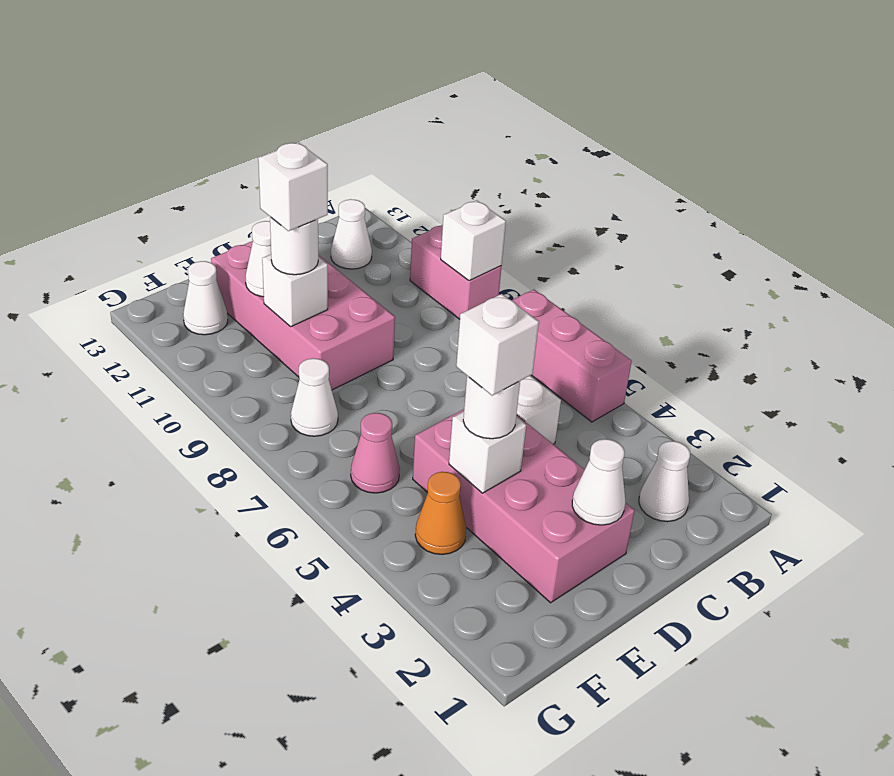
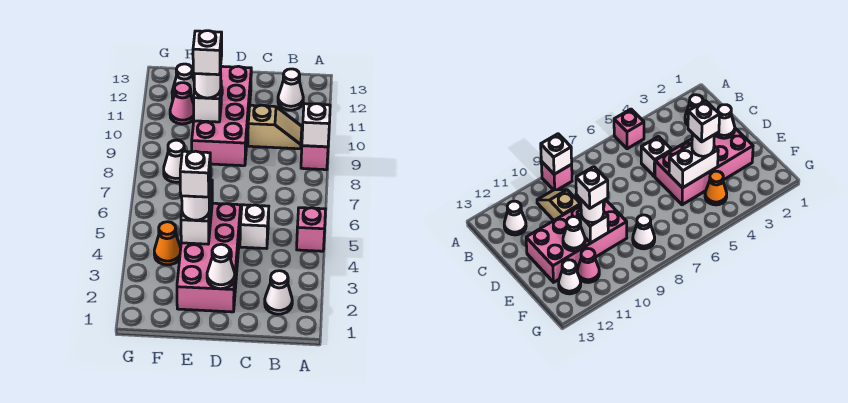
pink brick A5:A7 level 1 -> pink brick A5 level 1
pink brick A9:A10 level 1 -> pink brick A9 level 1
none -> tan slope B10:C10 level 1 top C
white brick E4 level 2 -> white brick E4:E5 level 2
pink cone F6 level 1 -> pink cone F11 level 1

